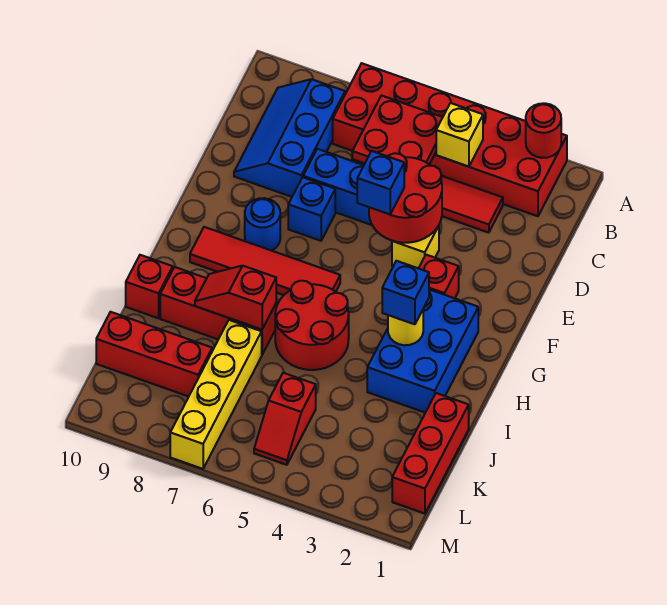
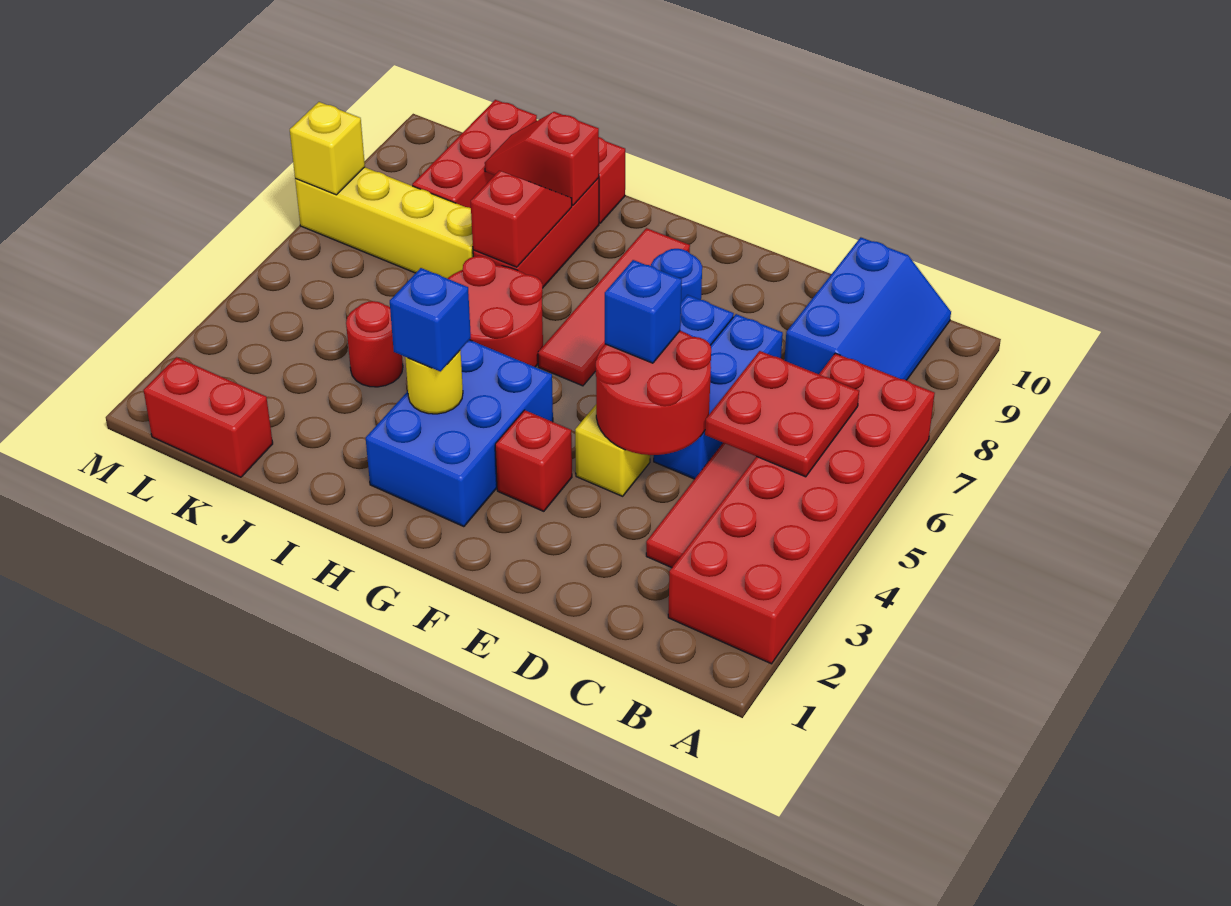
red round brick A2 level 2 -> red round brick J4 level 1
yellow brick B4 level 2 -> yellow brick M7 level 2
blue slope B8:D9 level 1 top 8 -> blue slope B8:C10 level 1 top C
blue brick G2:I3 level 1 -> blue brick G2:H4 level 1
red brick J1:L1 level 1 -> red brick K1:L1 level 1
red slope K5:L5 level 1 top K -> red slope I9:J9 level 2 top I

